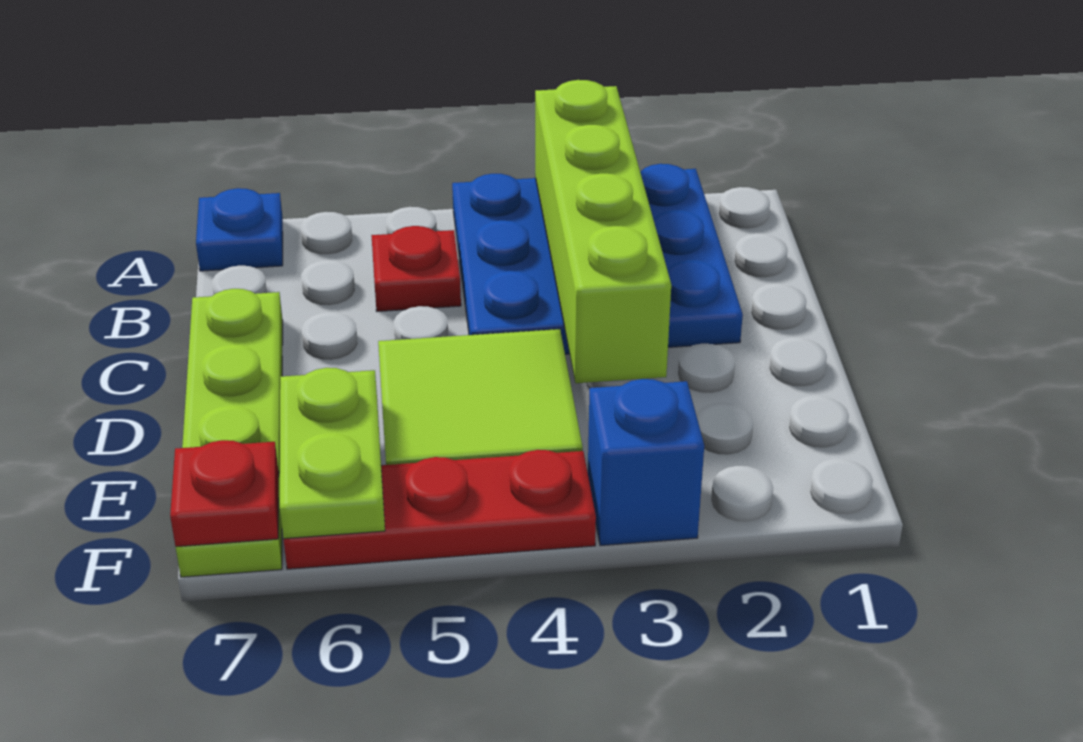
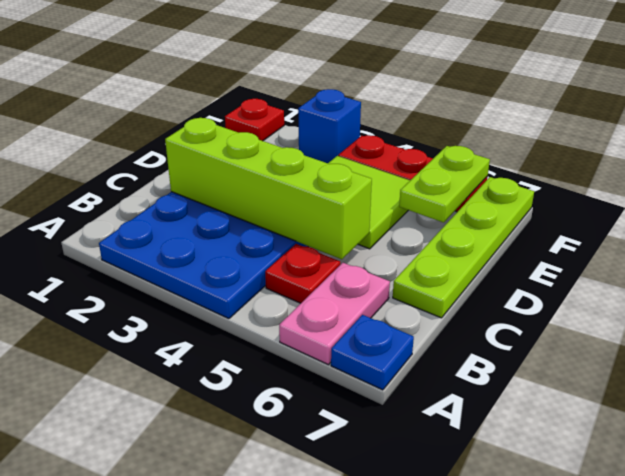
lime brick A3:D3 level 2 -> lime brick C2:C5 level 2
none -> pink plate A6:B6 level 1
red plate F7 level 2 -> red plate F1 level 1

